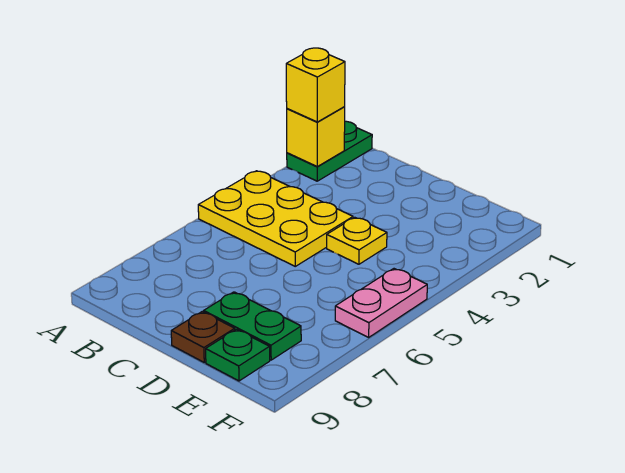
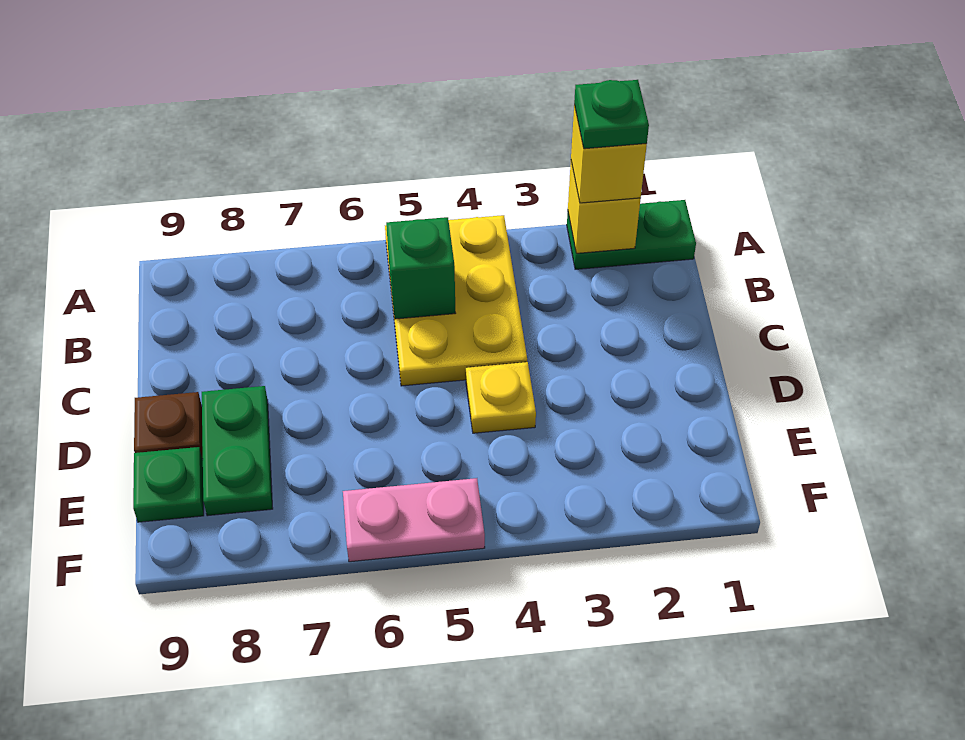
none -> green plate A2 level 4
none -> green brick B5 level 2

